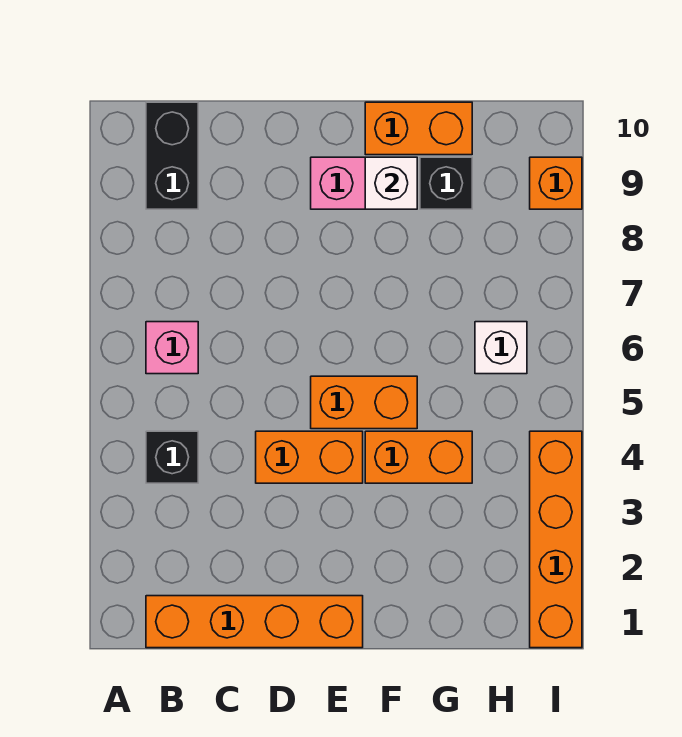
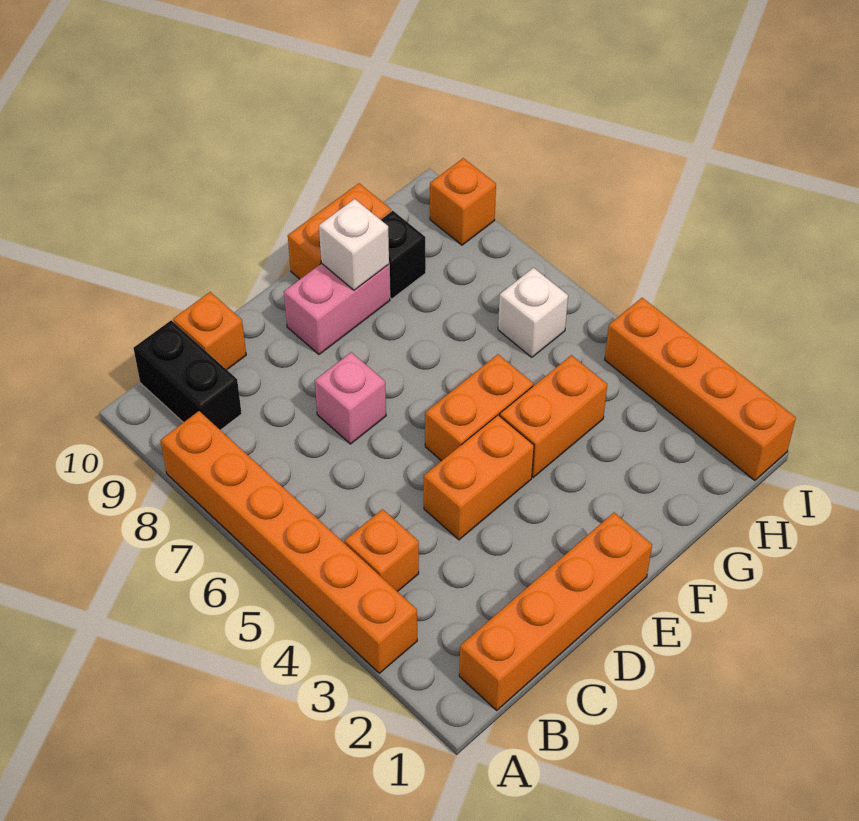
none -> orange brick A3:A8 level 1
black brick B4 level 1 -> orange brick B4 level 1
pink brick B6 level 1 -> pink brick D7 level 1
none -> orange brick C10 level 1

